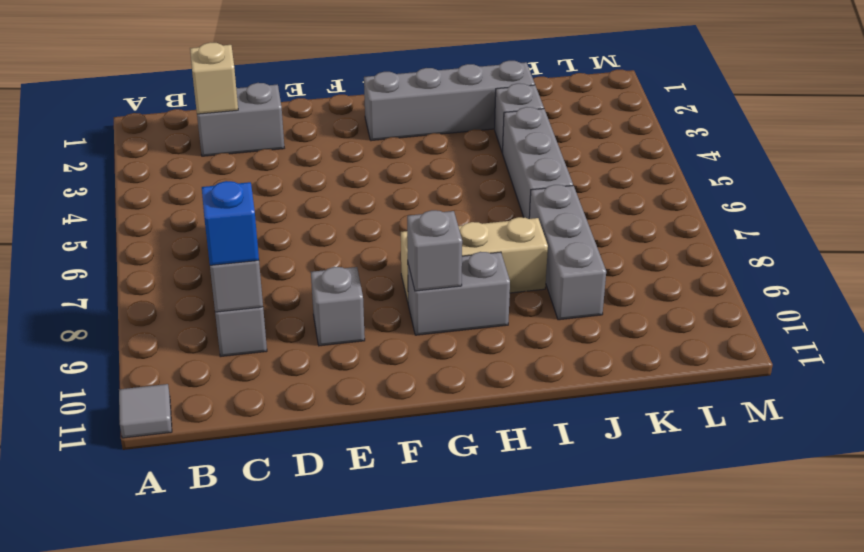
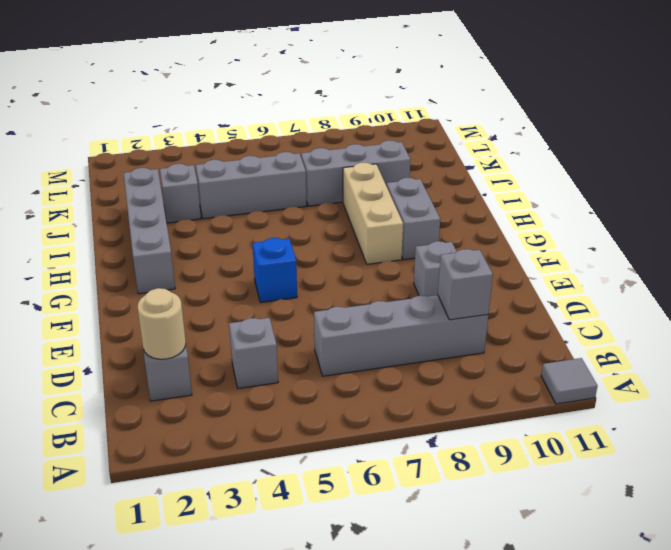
tan brick C2 level 2 -> tan round brick C2 level 2
blue brick C9 level 3 -> blue brick F5 level 1
grey brick G9 level 2 -> grey brick C4 level 1

